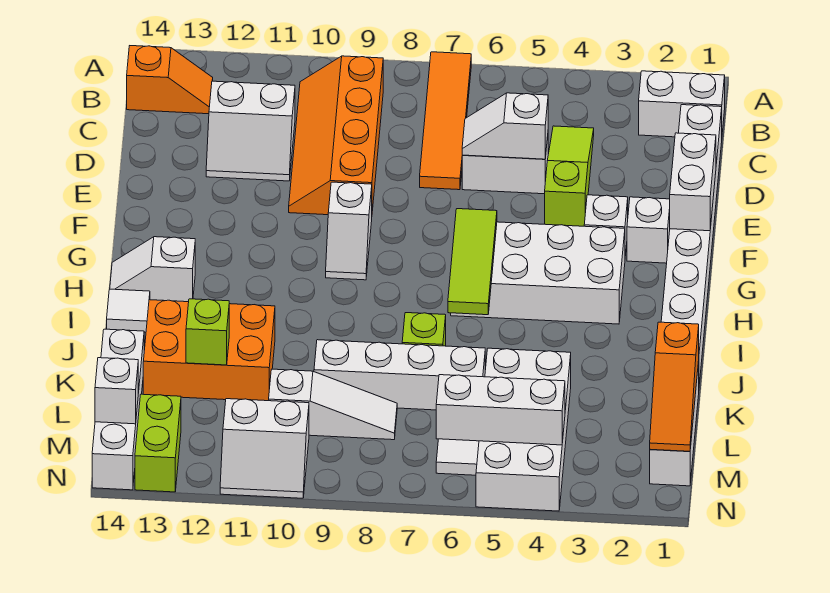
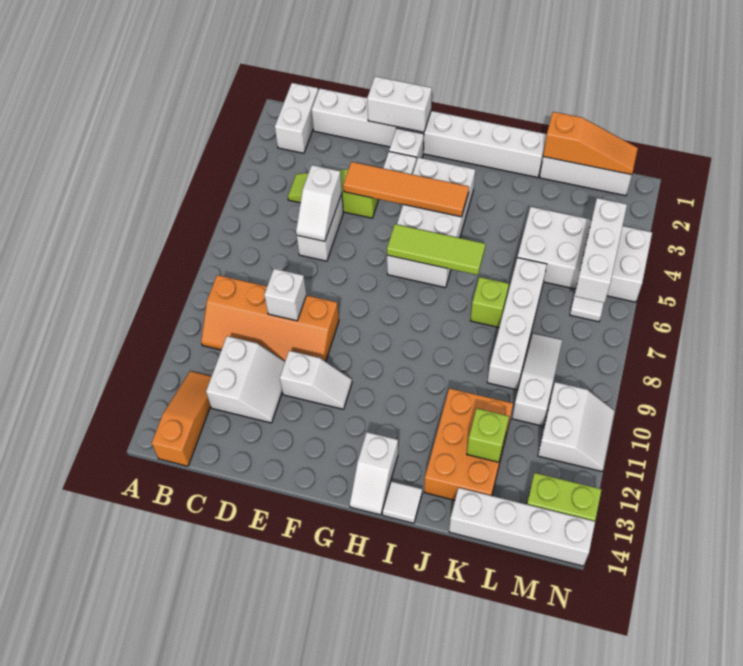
orange tile A7:D7 level 1 -> orange tile E4:H4 level 2
orange slope B13:B14 level 1 top 14 -> orange slope B12:B14 level 1 top 14
white slope F9:G9 level 1 top F -> white slope E11:F11 level 1 top E
white brick M14 level 2 -> white brick D9 level 2

